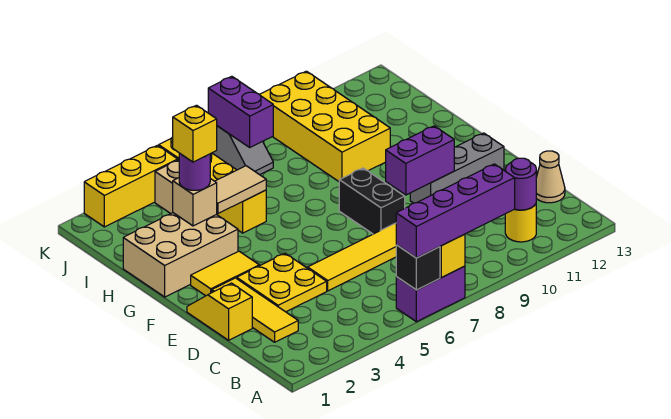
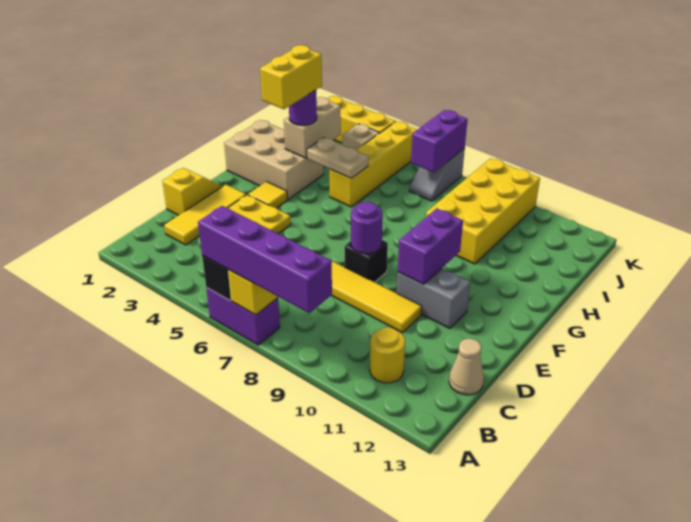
purple round brick B11 level 2 -> purple round brick E8 level 2
black brick E8:F8 level 1 -> black brick E8 level 1
purple brick E9:E10 level 2 -> purple brick E10:F10 level 2
grey brick E10:E12 level 1 -> grey brick E10:E11 level 1
yellow tile F2:F3 level 1 -> yellow tile F3 level 1
tan brick H3 level 2 -> tan brick H3:I3 level 2
yellow brick H3 level 4 -> yellow brick G3:H3 level 4
tan tile H4:H5 level 2 -> tan plate H4:H5 level 2

